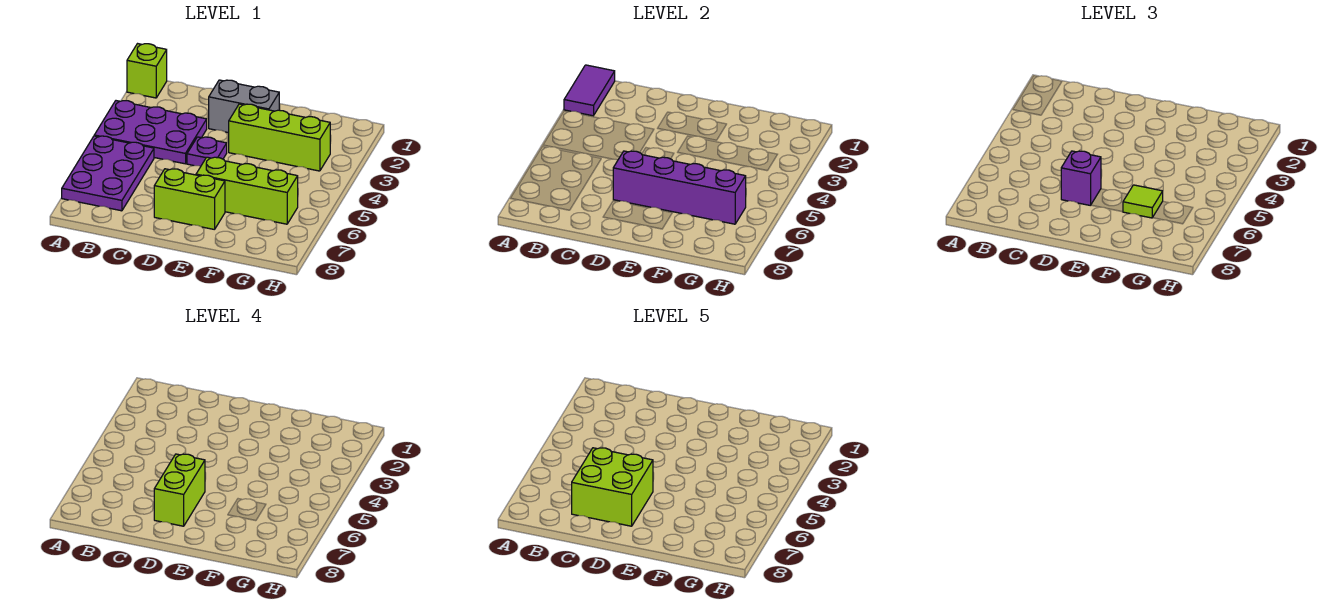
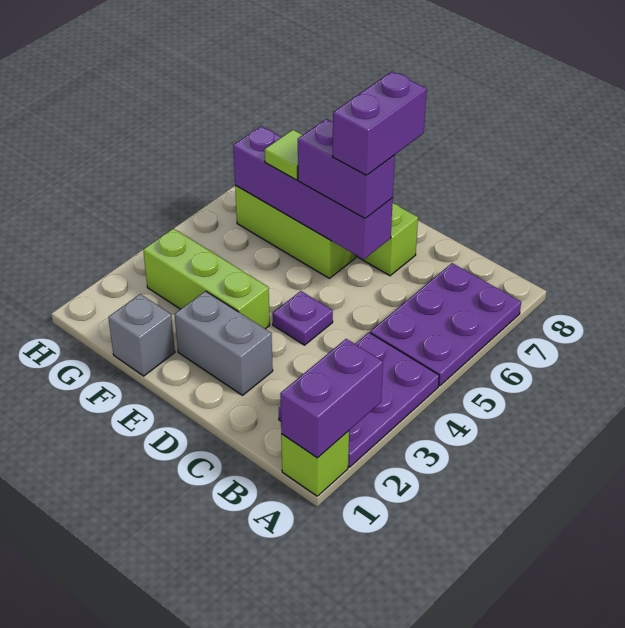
purple tile A1:A2 level 2 -> purple brick A1:A2 level 2
purple plate A3:C4 level 1 -> purple plate A2:B4 level 1
lime brick C6:D7 level 5 -> none
purple brick D6 level 3 -> purple brick D6:E6 level 3
lime brick D6:D7 level 4 -> purple brick D6:D7 level 4
none -> grey brick F1 level 1

